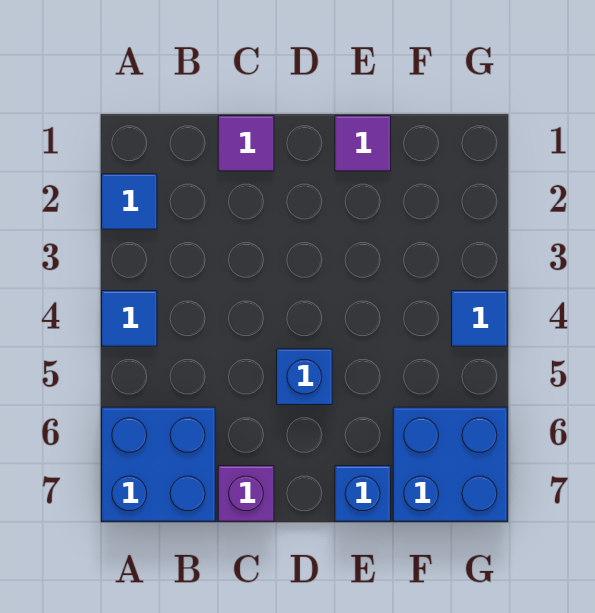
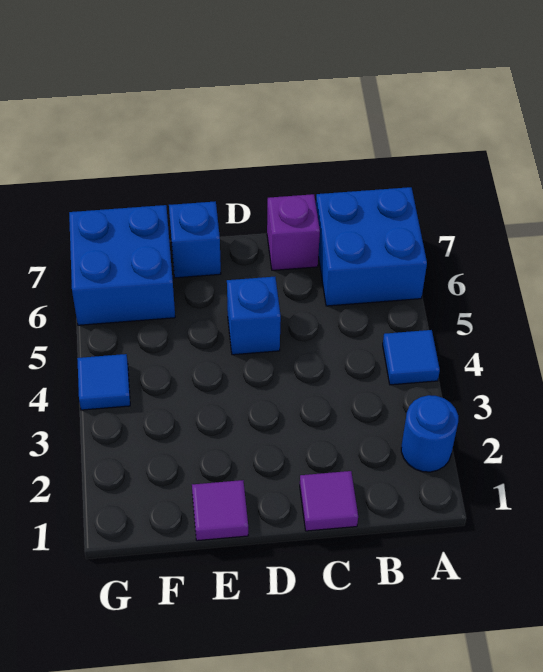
blue tile A2 level 1 -> blue round brick A2 level 1

